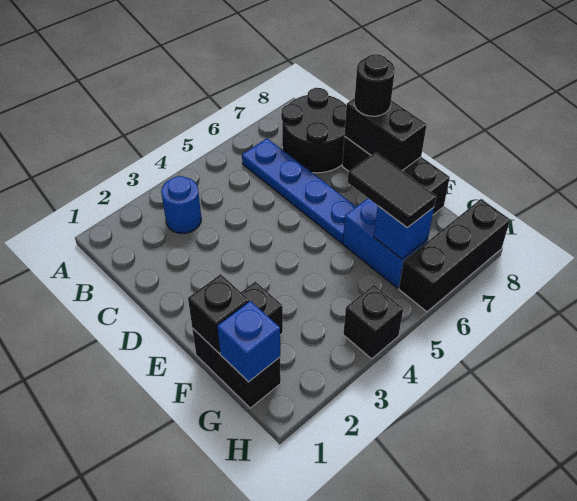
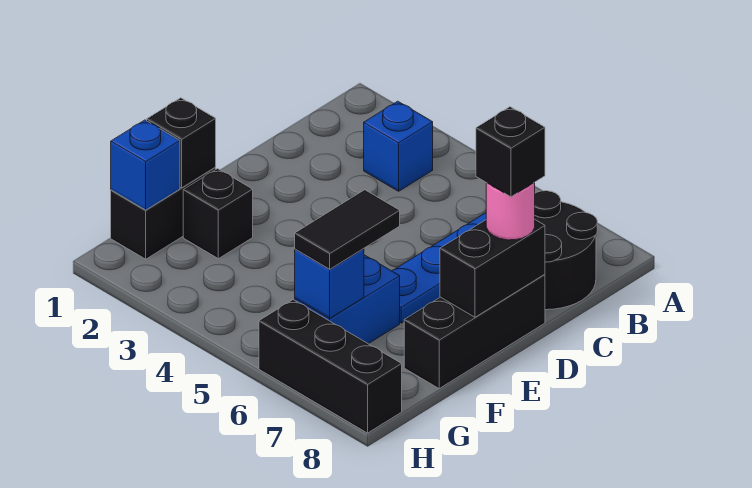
blue round brick B3 level 1 -> blue brick B3 level 1
black round brick D8 level 3 -> pink round brick D8 level 3
black brick H4 level 1 -> black brick D8 level 4

